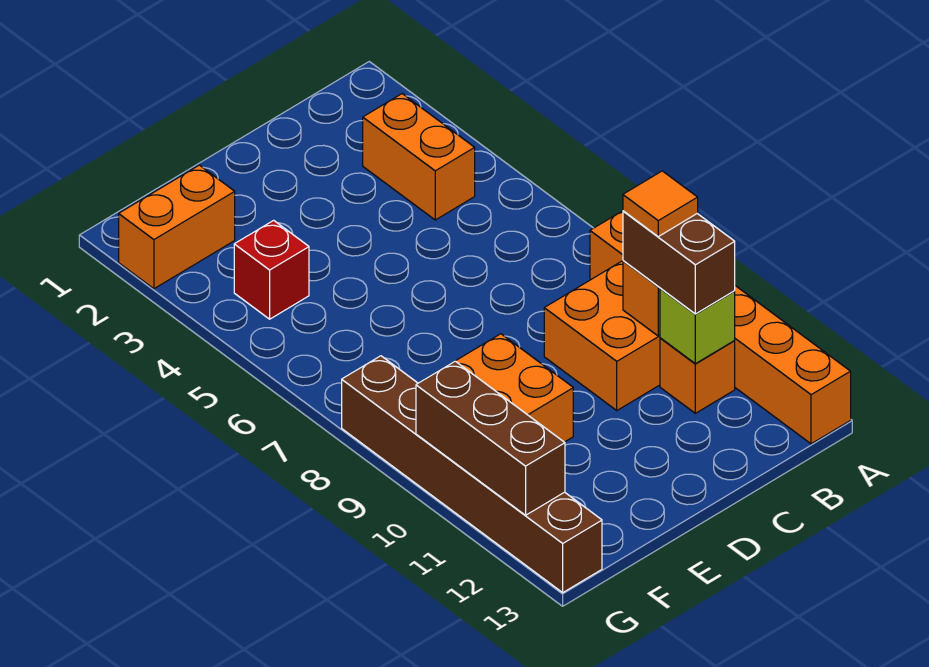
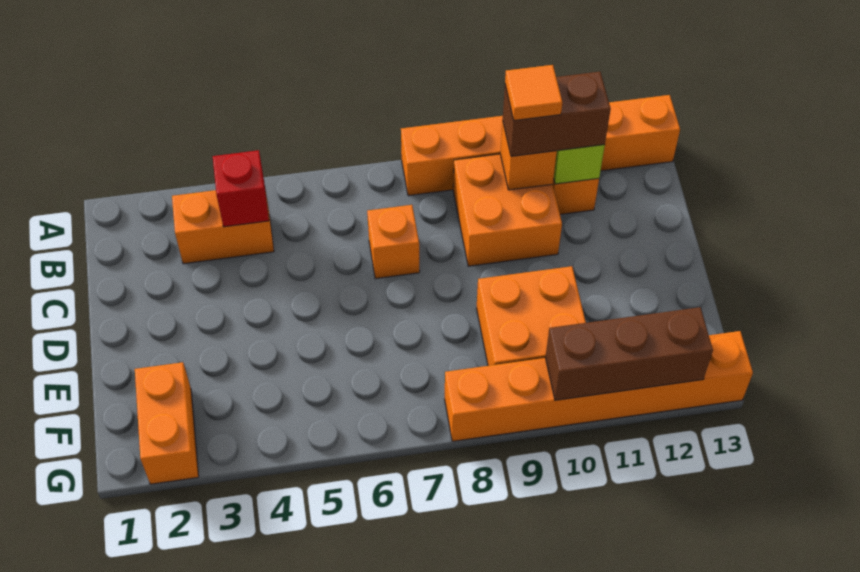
none -> orange brick C7 level 1
red brick F4 level 1 -> red brick B4 level 2
brown brick G8:G13 level 1 -> orange brick G8:G13 level 1

